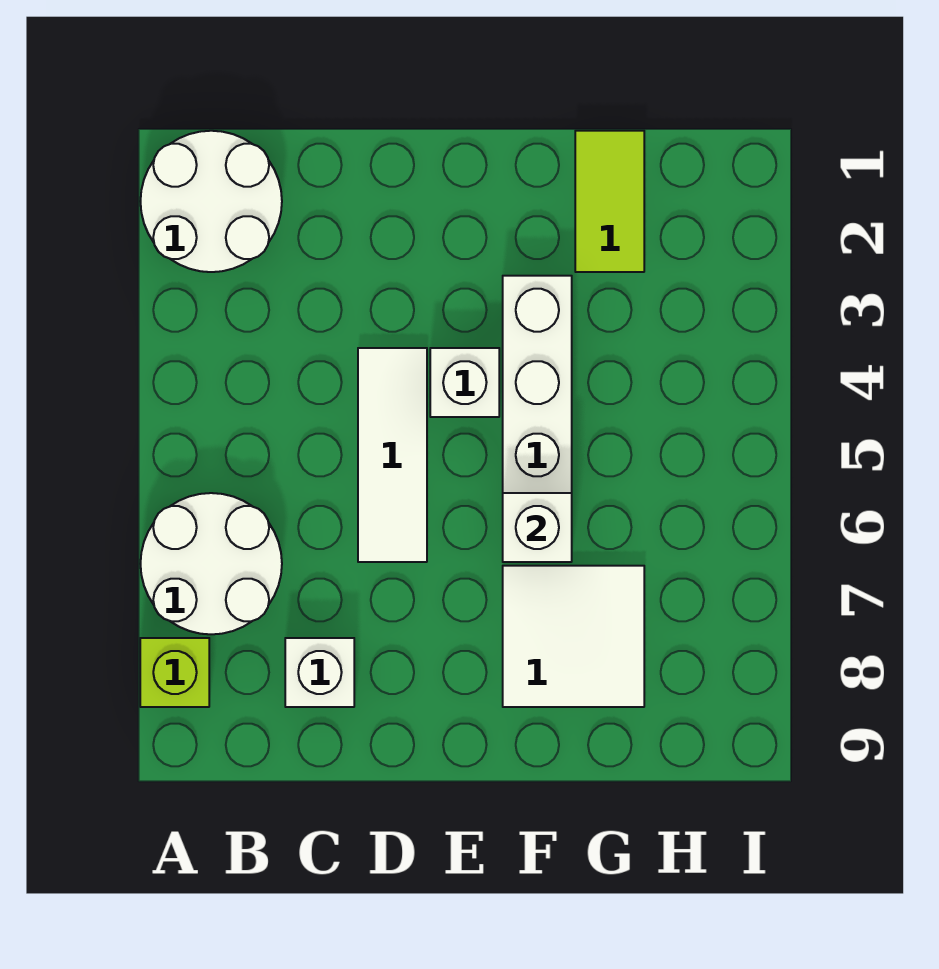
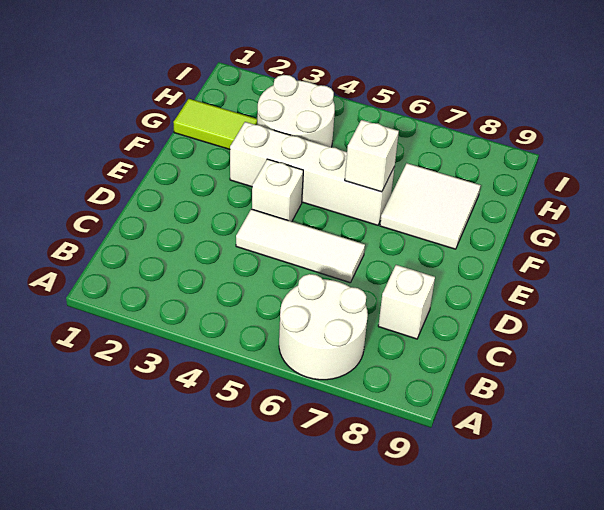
white round brick A1:B2 level 1 -> white round brick G3:H4 level 1
lime brick A8 level 1 -> none

